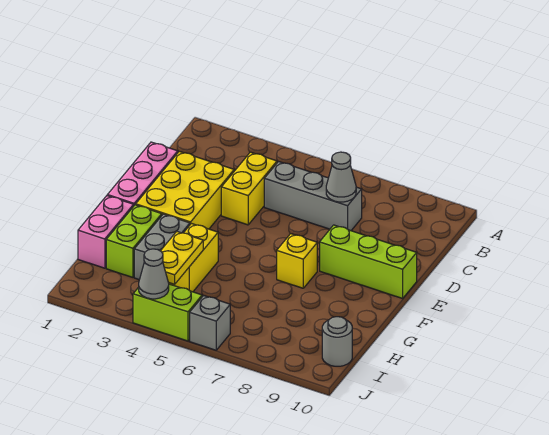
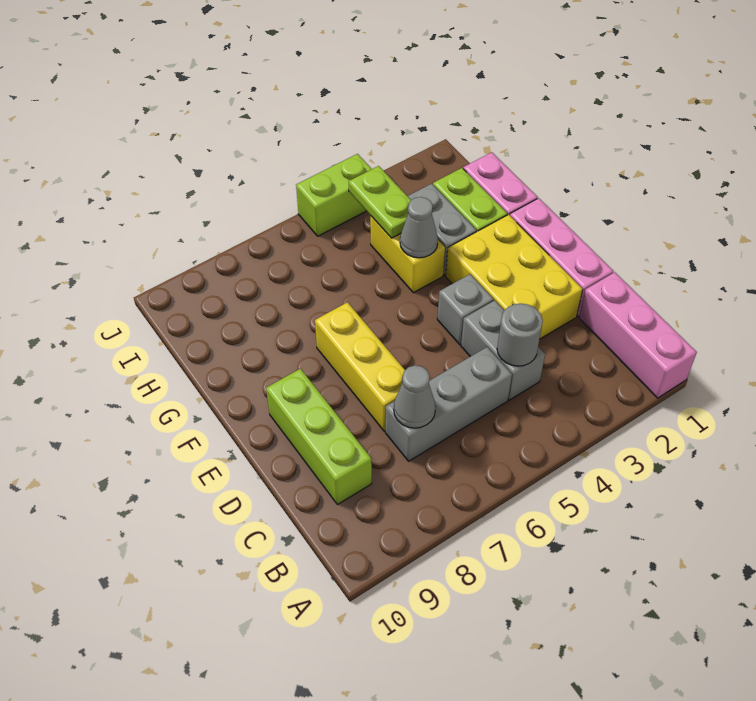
none -> pink brick A1:C1 level 1
yellow brick C4:D4 level 1 -> grey brick C4:D4 level 1
lime brick E8:E10 level 1 -> lime brick C9:E9 level 1
yellow brick F7 level 1 -> yellow brick D7:F7 level 1
yellow plate H4:I4 level 2 -> lime plate H4:I4 level 2
grey round brick I10 level 1 -> grey round brick C4 level 2
grey cone J4 level 2 -> grey cone G4 level 2
grey brick J6 level 1 -> grey brick E4 level 1

